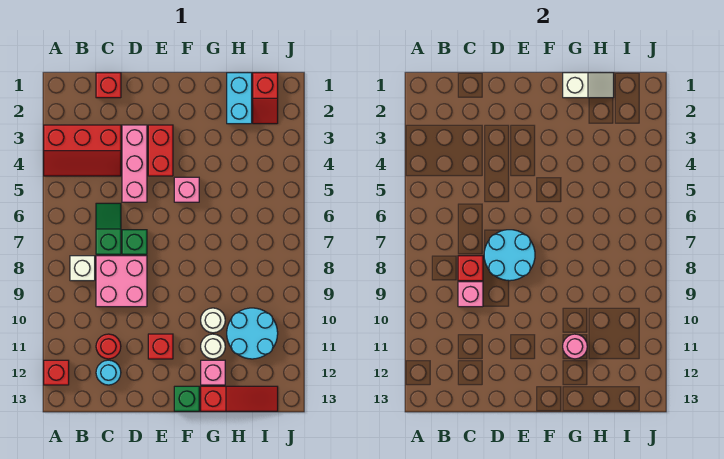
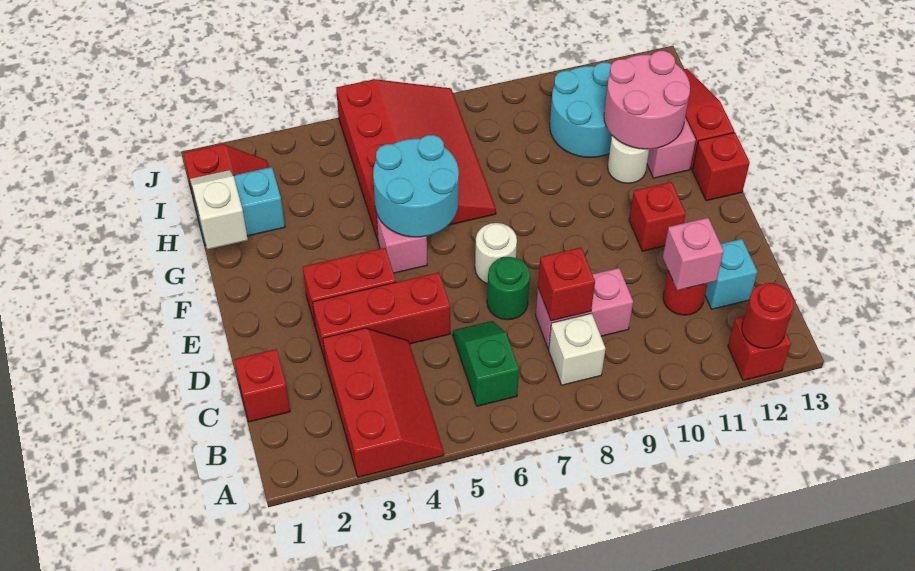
none -> red round brick A12 level 2
green slope C6:C7 level 1 top 7 -> green slope B6:C6 level 1 top B
pink brick C8:D9 level 1 -> pink brick C8:C9 level 1
pink brick C9 level 2 -> pink brick C11 level 2
cyan round brick C12 level 1 -> cyan brick C12 level 1
pink brick D3:D5 level 1 -> red brick D3:D5 level 1
green brick D7 level 1 -> green round brick D7 level 1
cyan round brick D7:E8 level 2 -> cyan round brick F5:G6 level 2
green brick F13 level 1 -> red brick F13 level 1
none -> red slope G5:J7 level 1 top 5
white round brick G10 level 1 -> white round brick E7 level 1
pink round brick G11 level 2 -> pink round brick G11:H12 level 2

